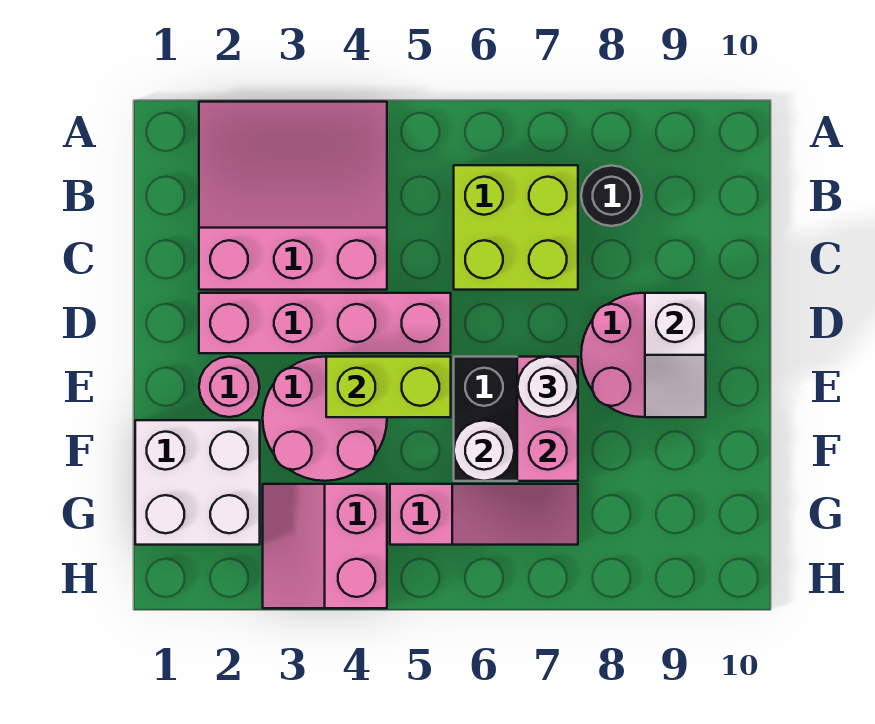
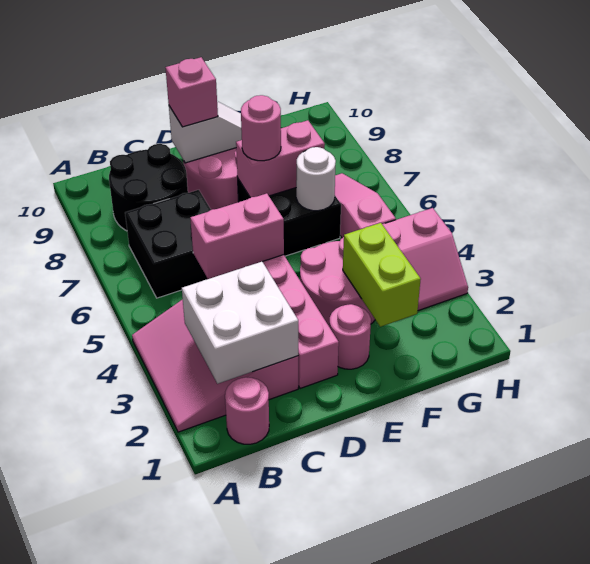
none -> pink round brick B1 level 1
lime brick B6:C7 level 1 -> black brick B6:C7 level 1
black round brick B8 level 1 -> black round brick B8:C9 level 1
none -> pink brick C5:D5 level 2
none -> pink brick D9 level 3
lime brick E4:E5 level 2 -> lime brick F2:F3 level 2
white round brick E7 level 3 -> pink round brick E7 level 3
white brick F1:G2 level 1 -> white brick B2:C3 level 2

